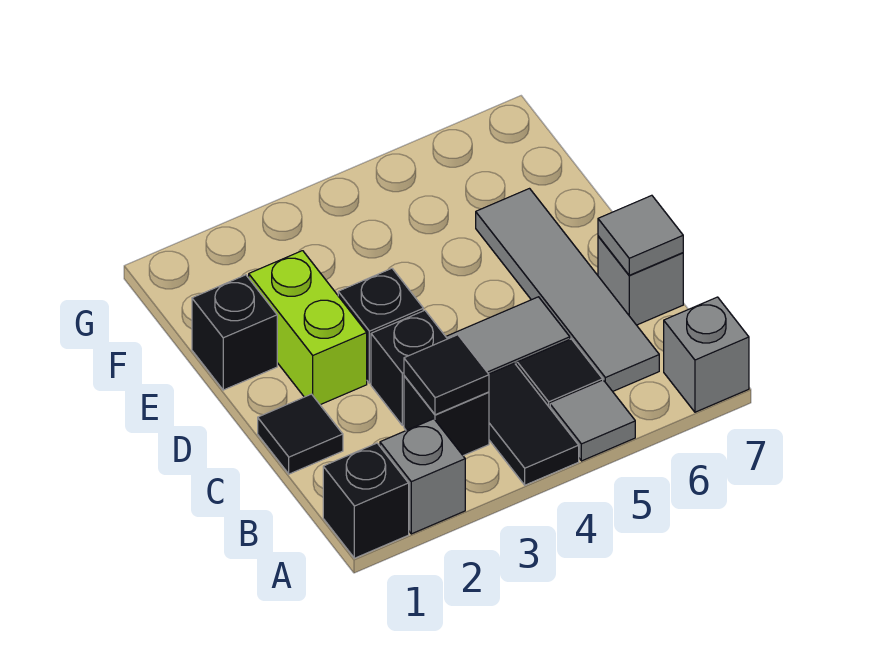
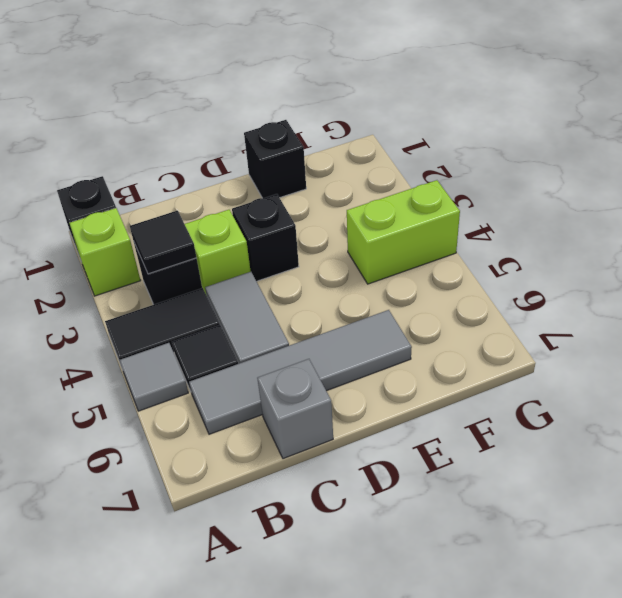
grey brick A2 level 1 -> lime brick A2 level 1
grey brick A7 level 1 -> none
black tile C1 level 1 -> none
black brick C3 level 1 -> lime brick C3 level 1
grey tile C7 level 2 -> none
lime brick D2:E2 level 1 -> lime brick F4:G4 level 1

